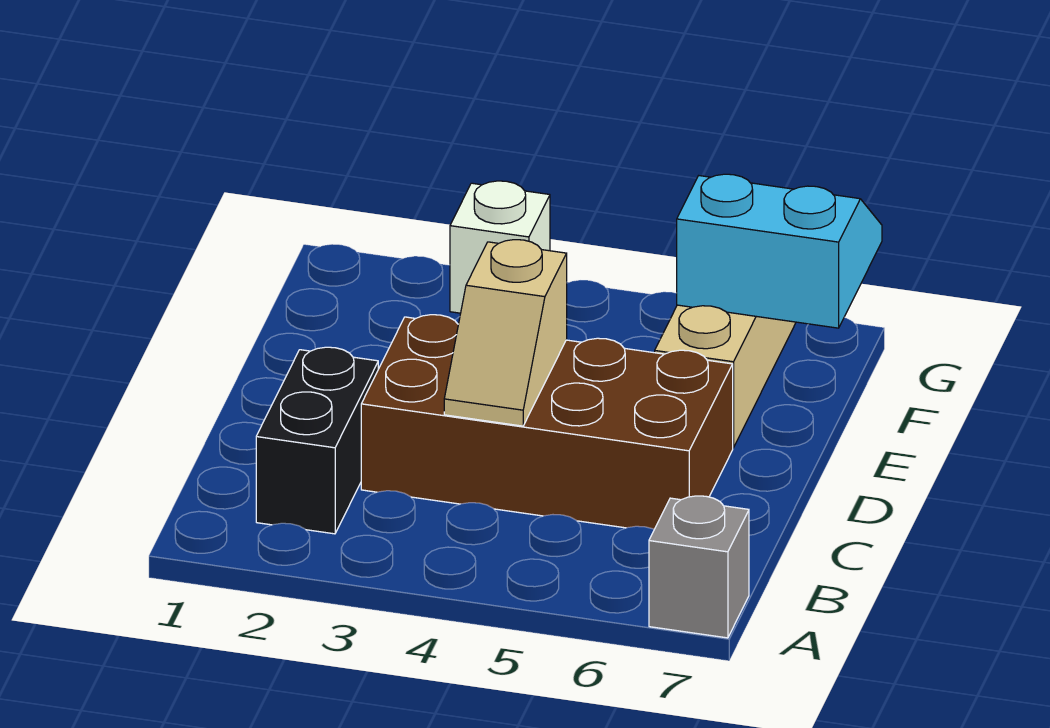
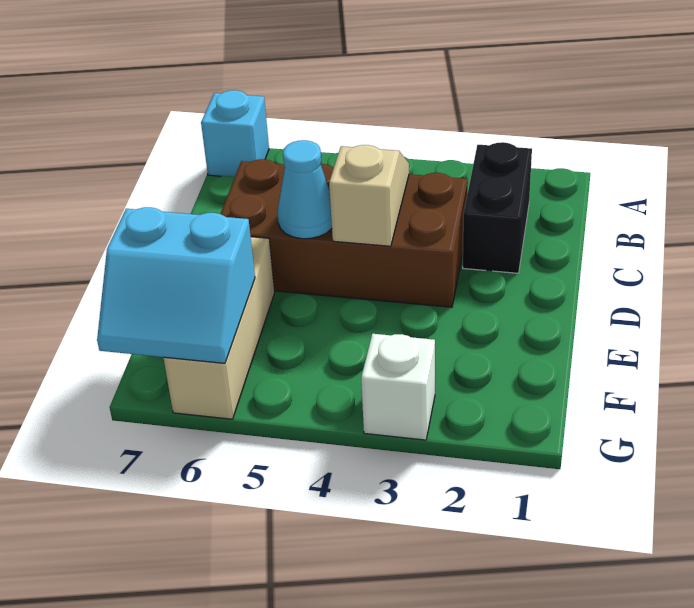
grey brick A7 level 1 -> cyan brick A7 level 1
none -> cyan cone D5 level 2

